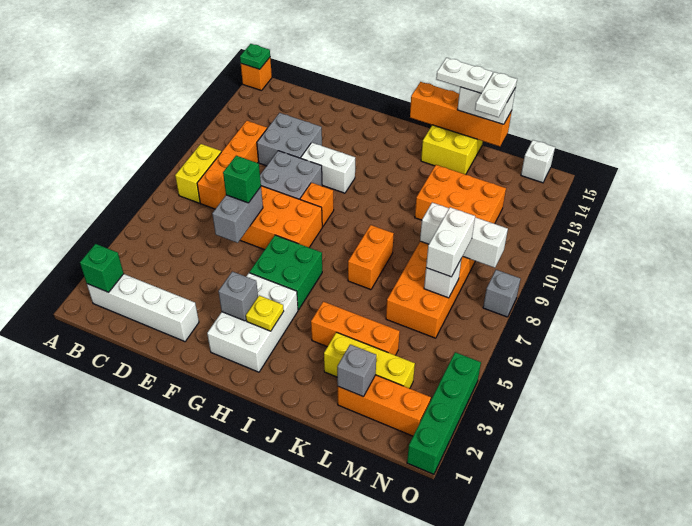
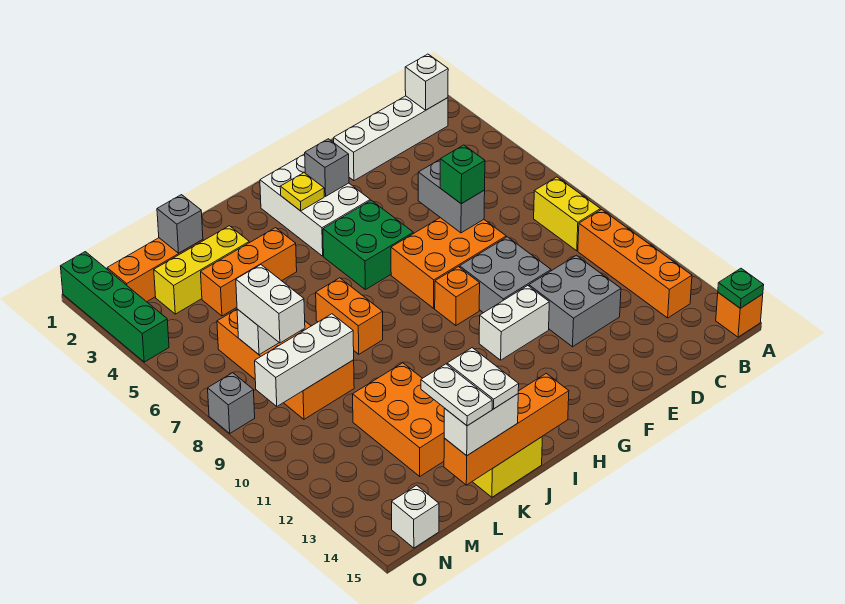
green brick B2 level 2 -> white brick B2 level 2
orange brick C8:C11 level 1 -> orange brick B10:B13 level 1
white plate J15:K15 level 4 -> white plate K14:K15 level 4
orange brick K11:M12 level 1 -> orange brick K11:L13 level 1

